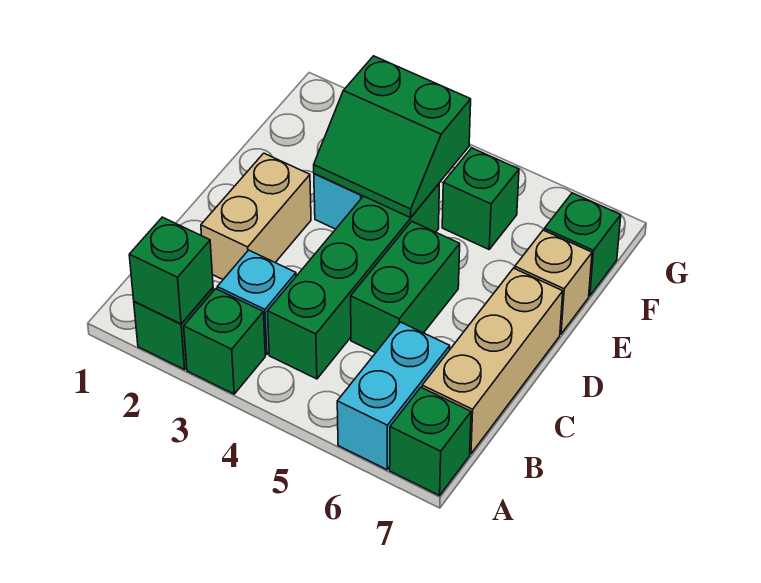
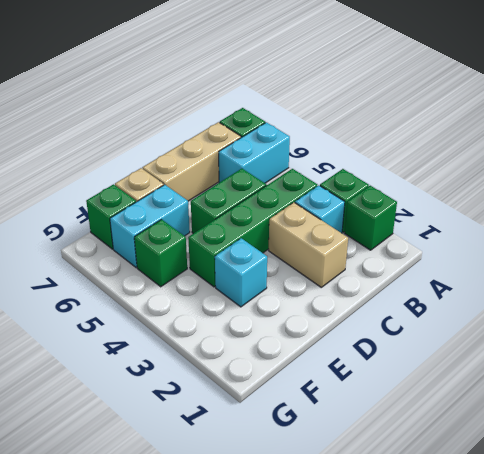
green brick A2 level 2 -> none
tan brick C2:D2 level 1 -> tan brick C2:C3 level 1
green slope E3:F4 level 2 top F -> none
none -> cyan brick E6:F6 level 1

